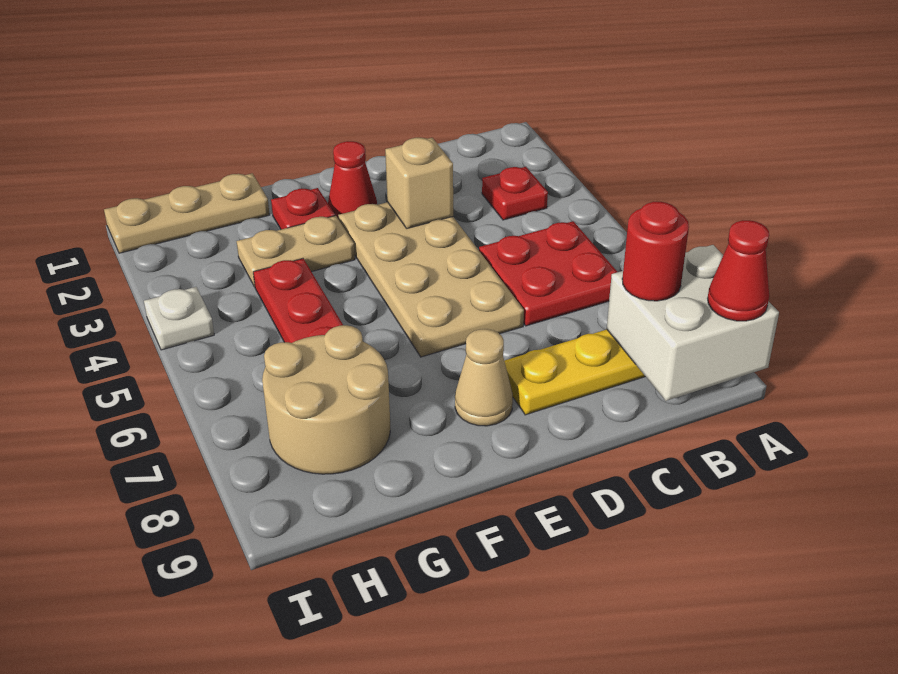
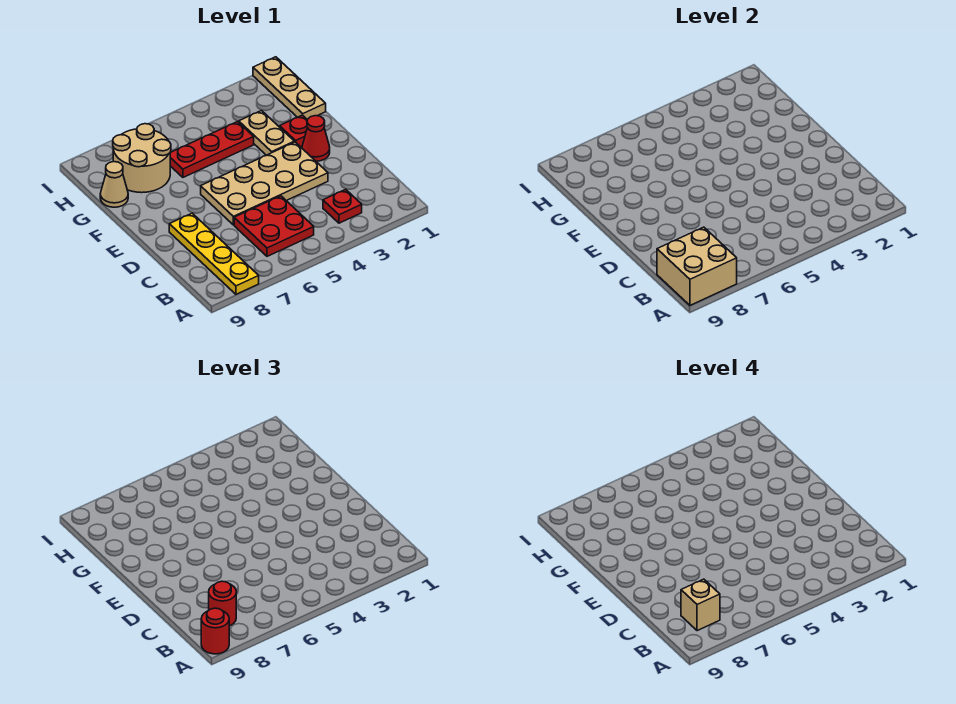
white brick A8:B9 level 2 -> tan brick A8:B9 level 2
red cone A9 level 3 -> red round brick A9 level 3
tan brick D3 level 2 -> tan brick B8 level 4
tan cone E8 level 1 -> tan cone G9 level 1
white plate I4 level 1 -> none

